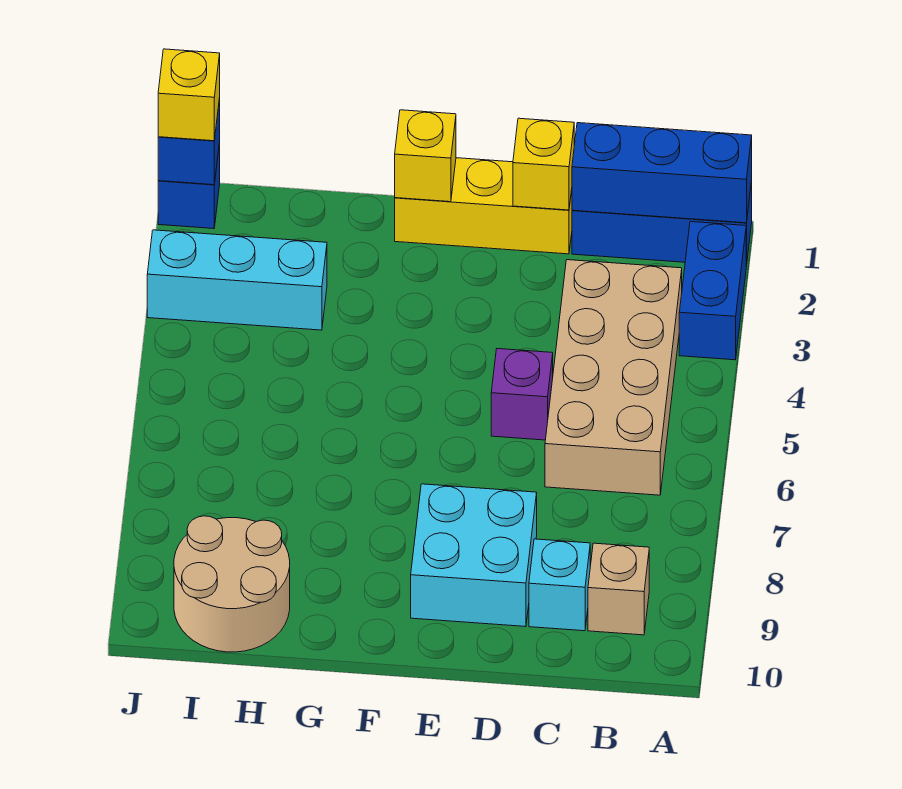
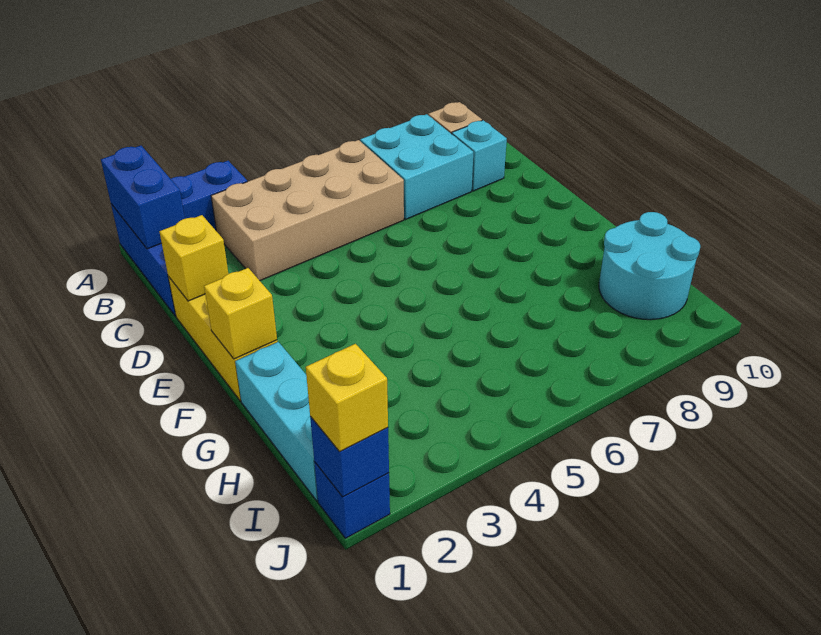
blue brick A1:C1 level 2 -> blue brick A1:B1 level 2
purple brick D5 level 1 -> none
cyan brick D8:E9 level 1 -> cyan brick B7:C8 level 1
cyan brick H3:J3 level 1 -> cyan brick G1:I1 level 1
tan round brick H9:I10 level 1 -> cyan round brick H9:I10 level 1

